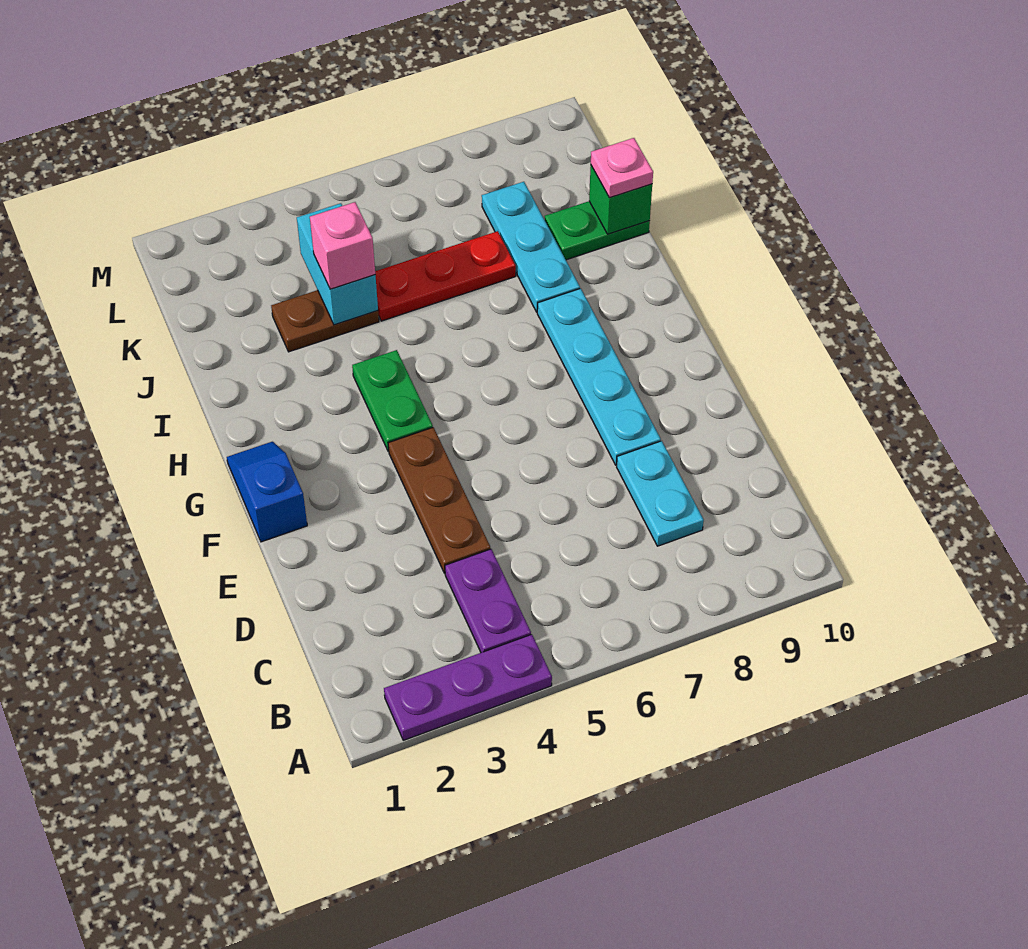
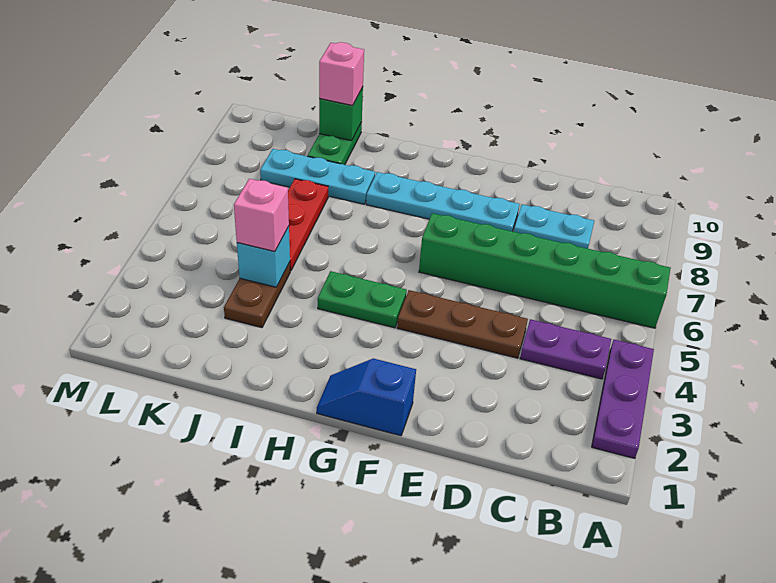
none -> green brick A6:F6 level 1
cyan brick J4:K4 level 2 -> cyan brick J4 level 2
pink plate J10 level 3 -> pink brick J10 level 3

